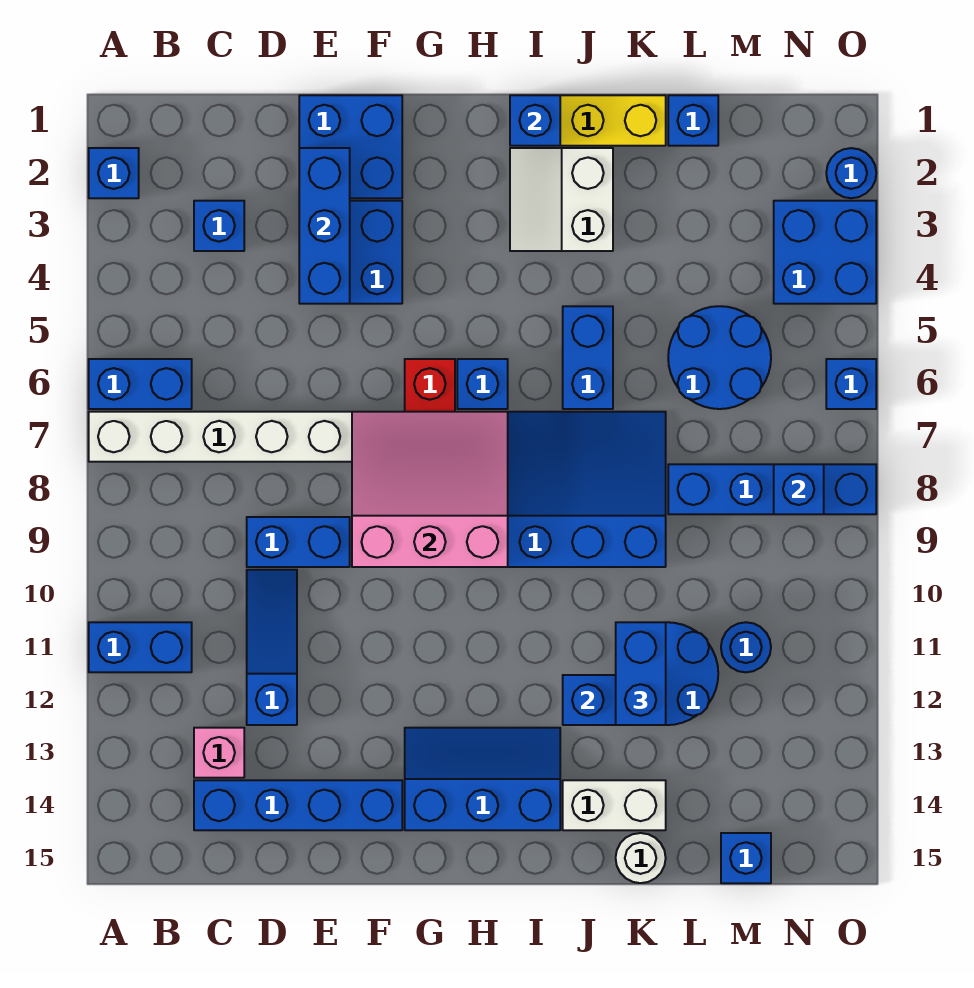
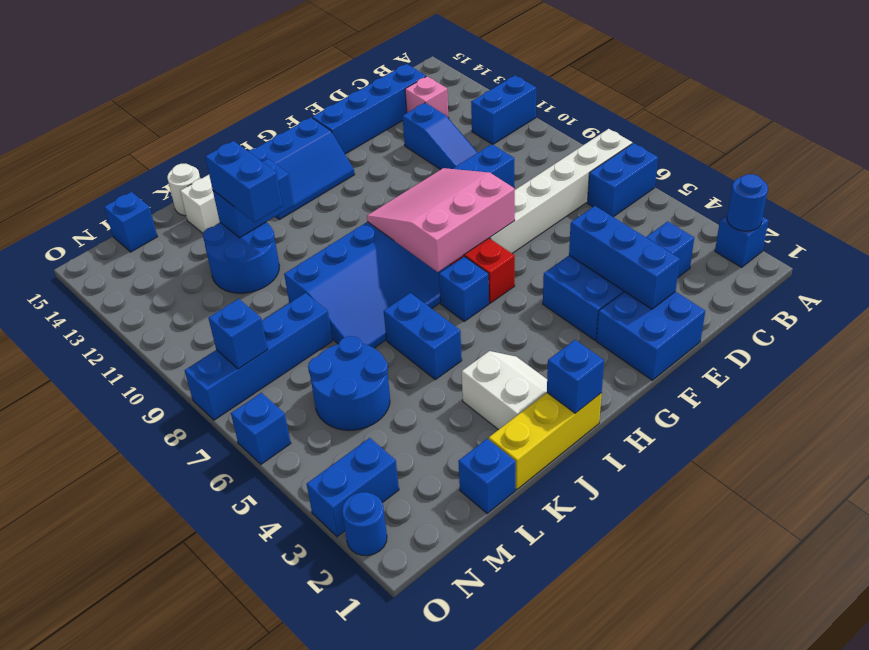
pink slope F7:H9 level 2 top 9 -> pink slope F7:H9 level 2 top 7
blue round brick M11 level 1 -> blue round brick A2 level 2
blue brick N3:O4 level 1 -> blue brick N3:O3 level 1

